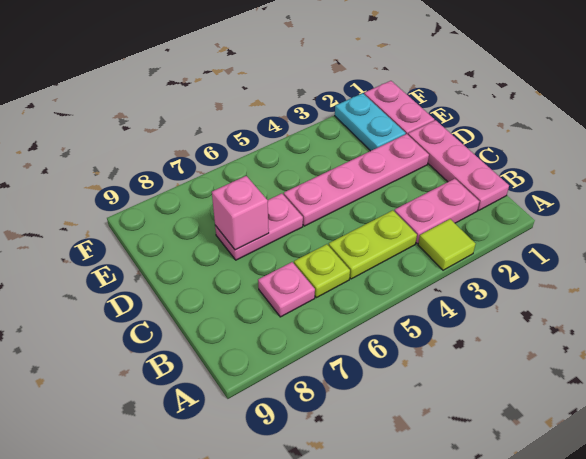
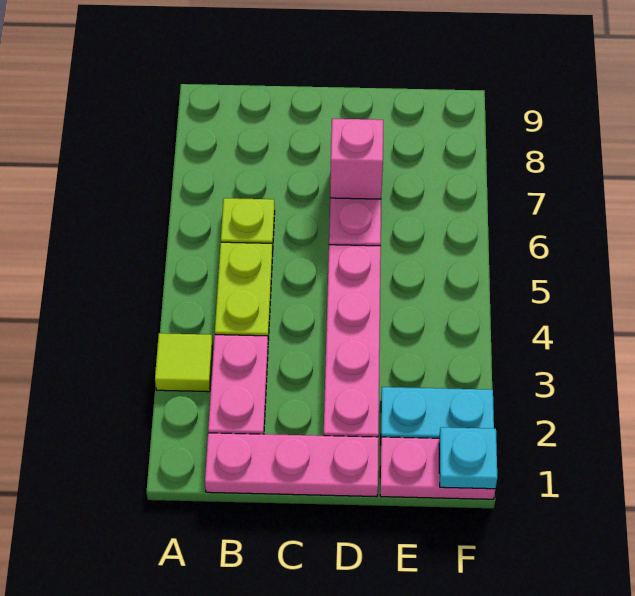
pink plate B7 level 1 -> none
none -> cyan plate F1 level 2

